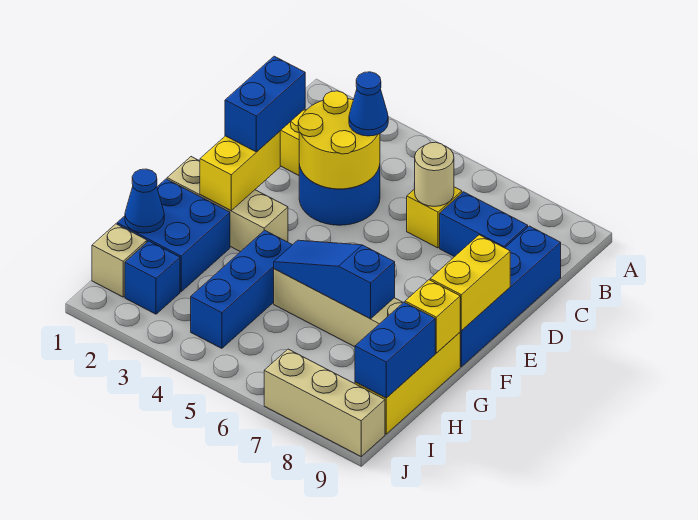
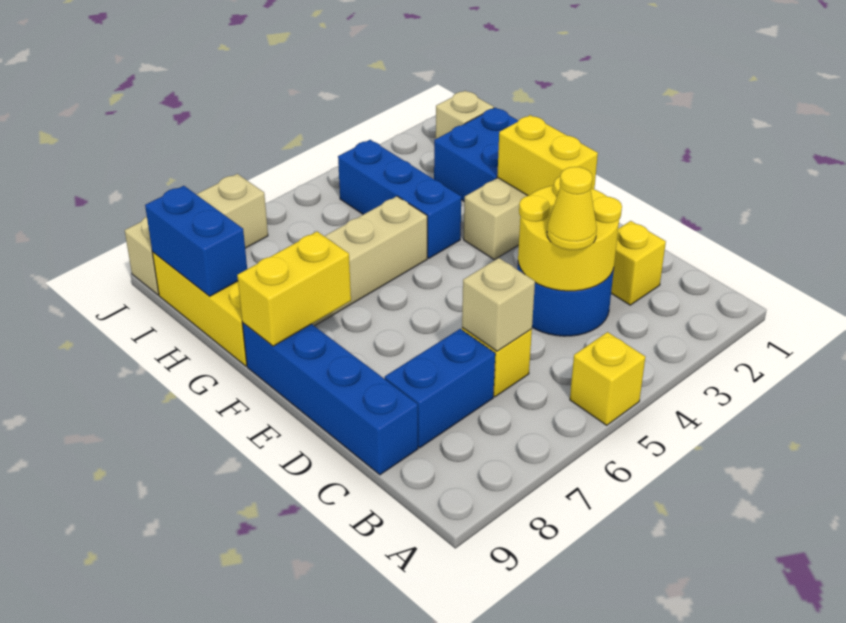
blue cone C4 level 3 -> yellow cone C4 level 3
tan round brick C6 level 2 -> tan brick C6 level 2
blue brick D2:E2 level 3 -> none
yellow brick E9:F9 level 2 -> yellow brick F8:F9 level 2
blue slope G5:G7 level 2 top 7 -> none
yellow brick G9 level 2 -> yellow brick A5 level 1
blue cone H1 level 2 -> none
blue brick I2 level 1 -> none

